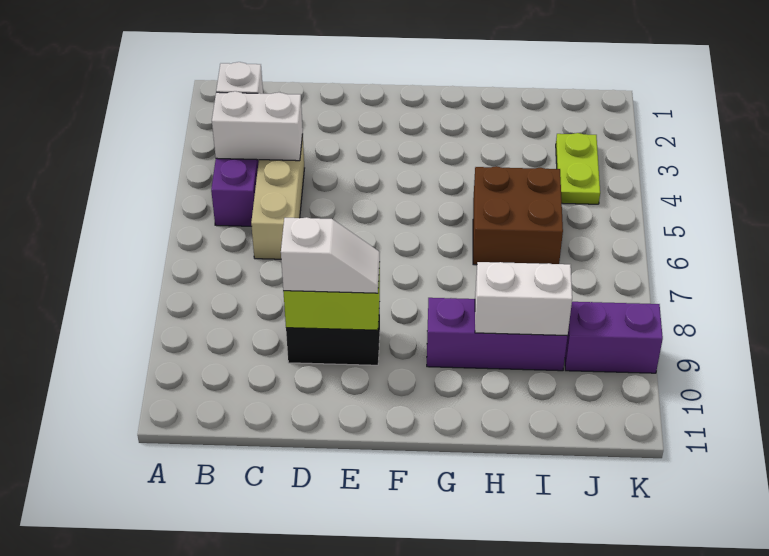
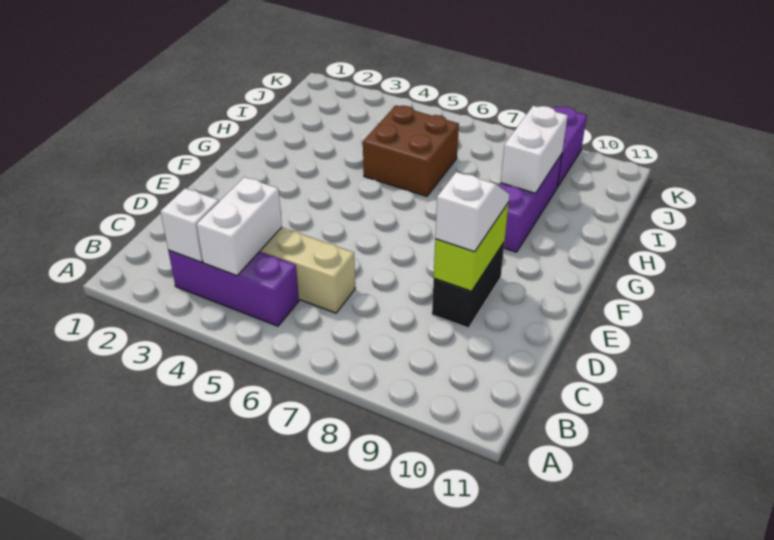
lime plate J3:J4 level 1 -> none

